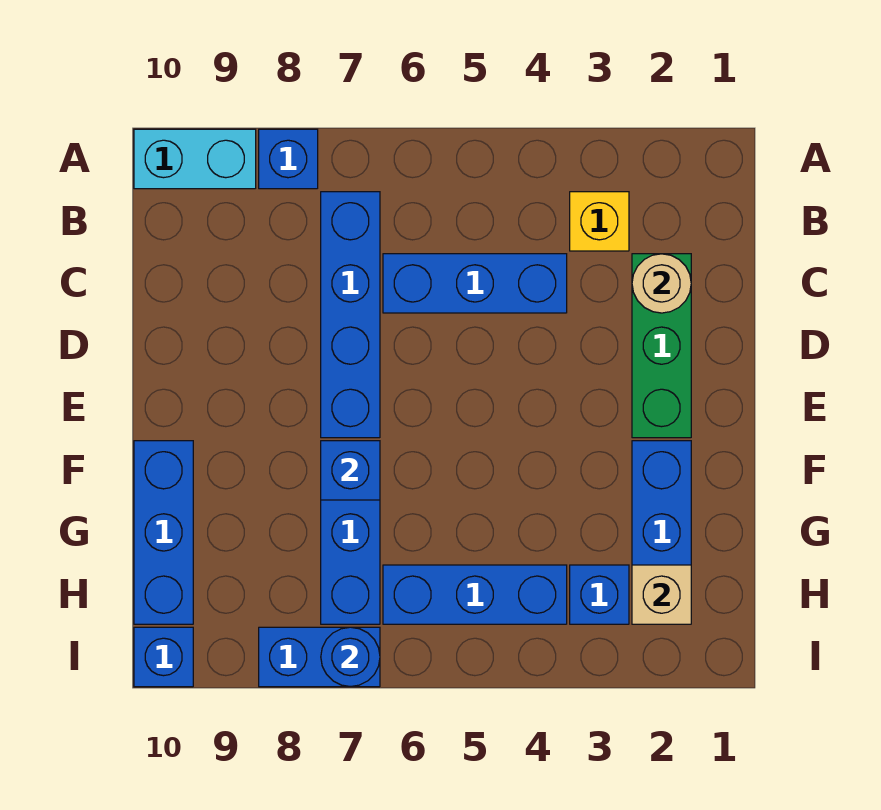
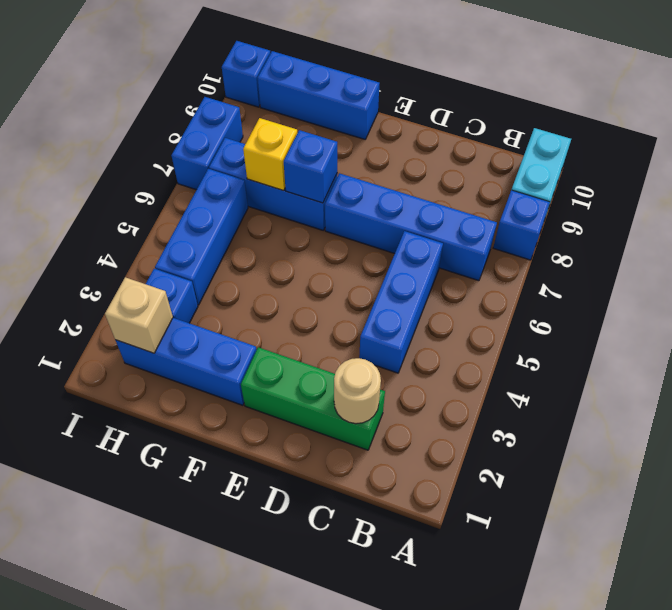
yellow brick B3 level 1 -> yellow brick G7 level 2
blue round brick I7 level 2 -> none

